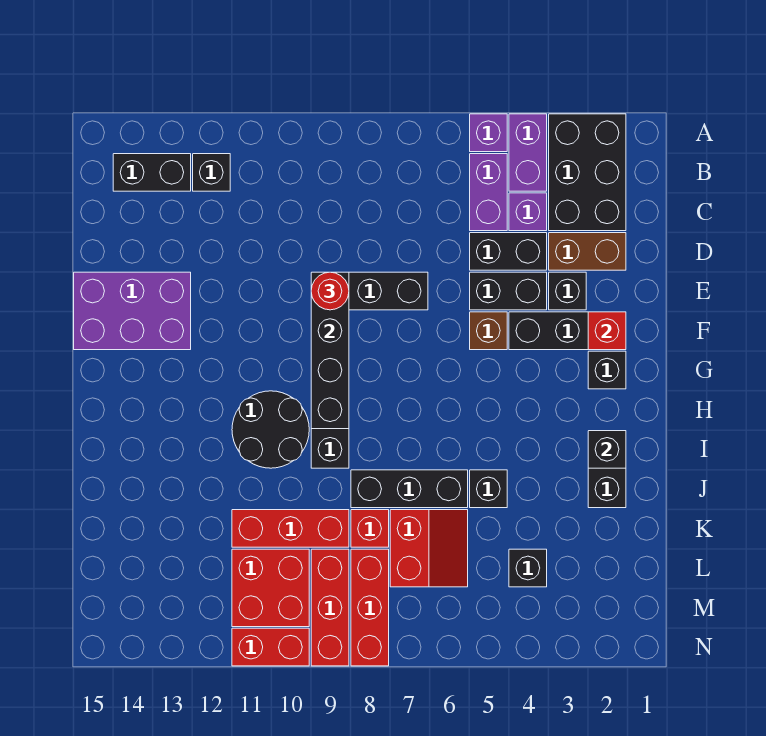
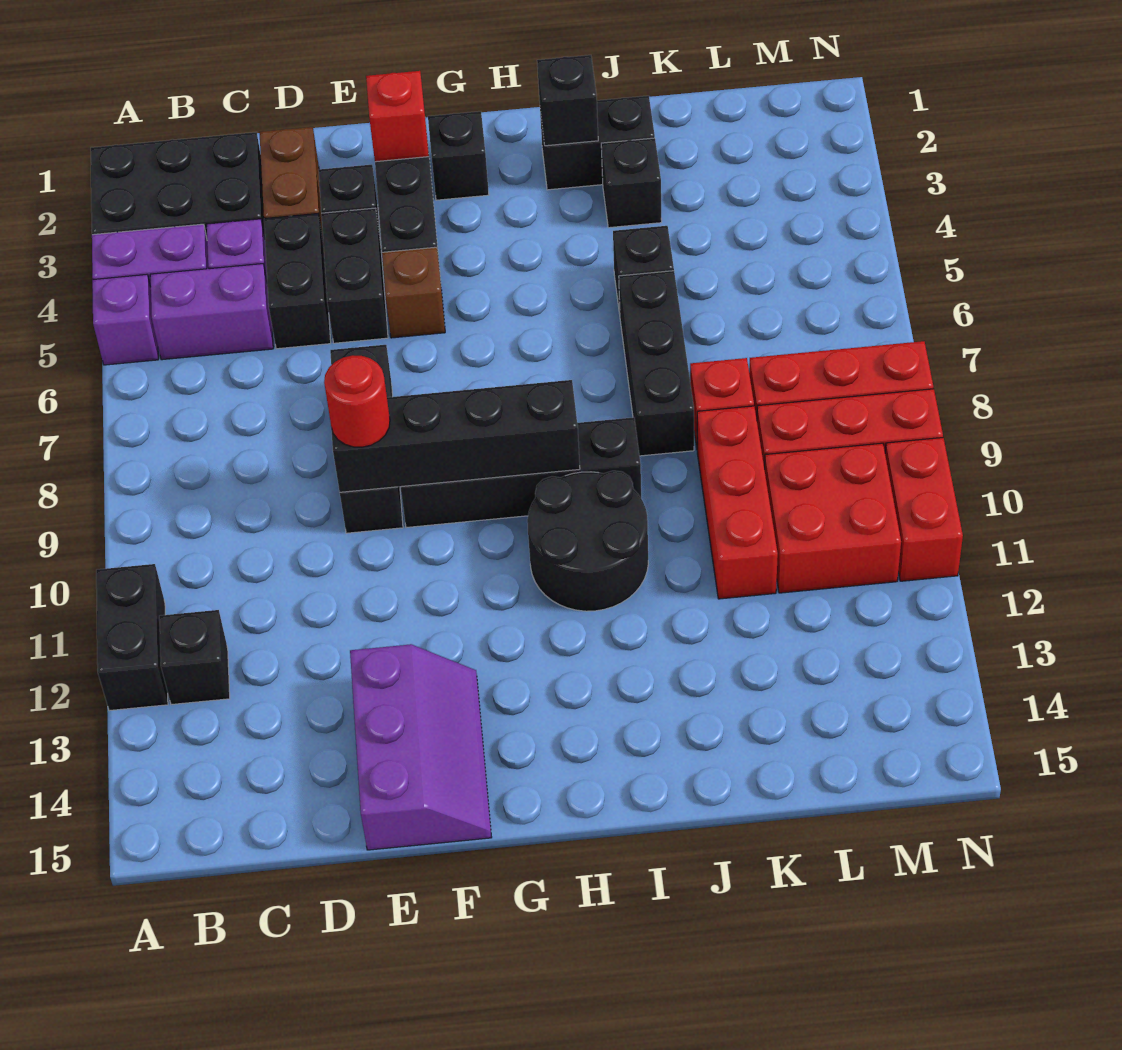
black brick B13:B14 level 1 -> black brick A11:A12 level 1
purple brick E13:F15 level 1 -> purple slope E13:F15 level 1 top E
red slope K6:L7 level 1 top 7 -> none
black brick L4 level 1 -> black brick J3 level 1

